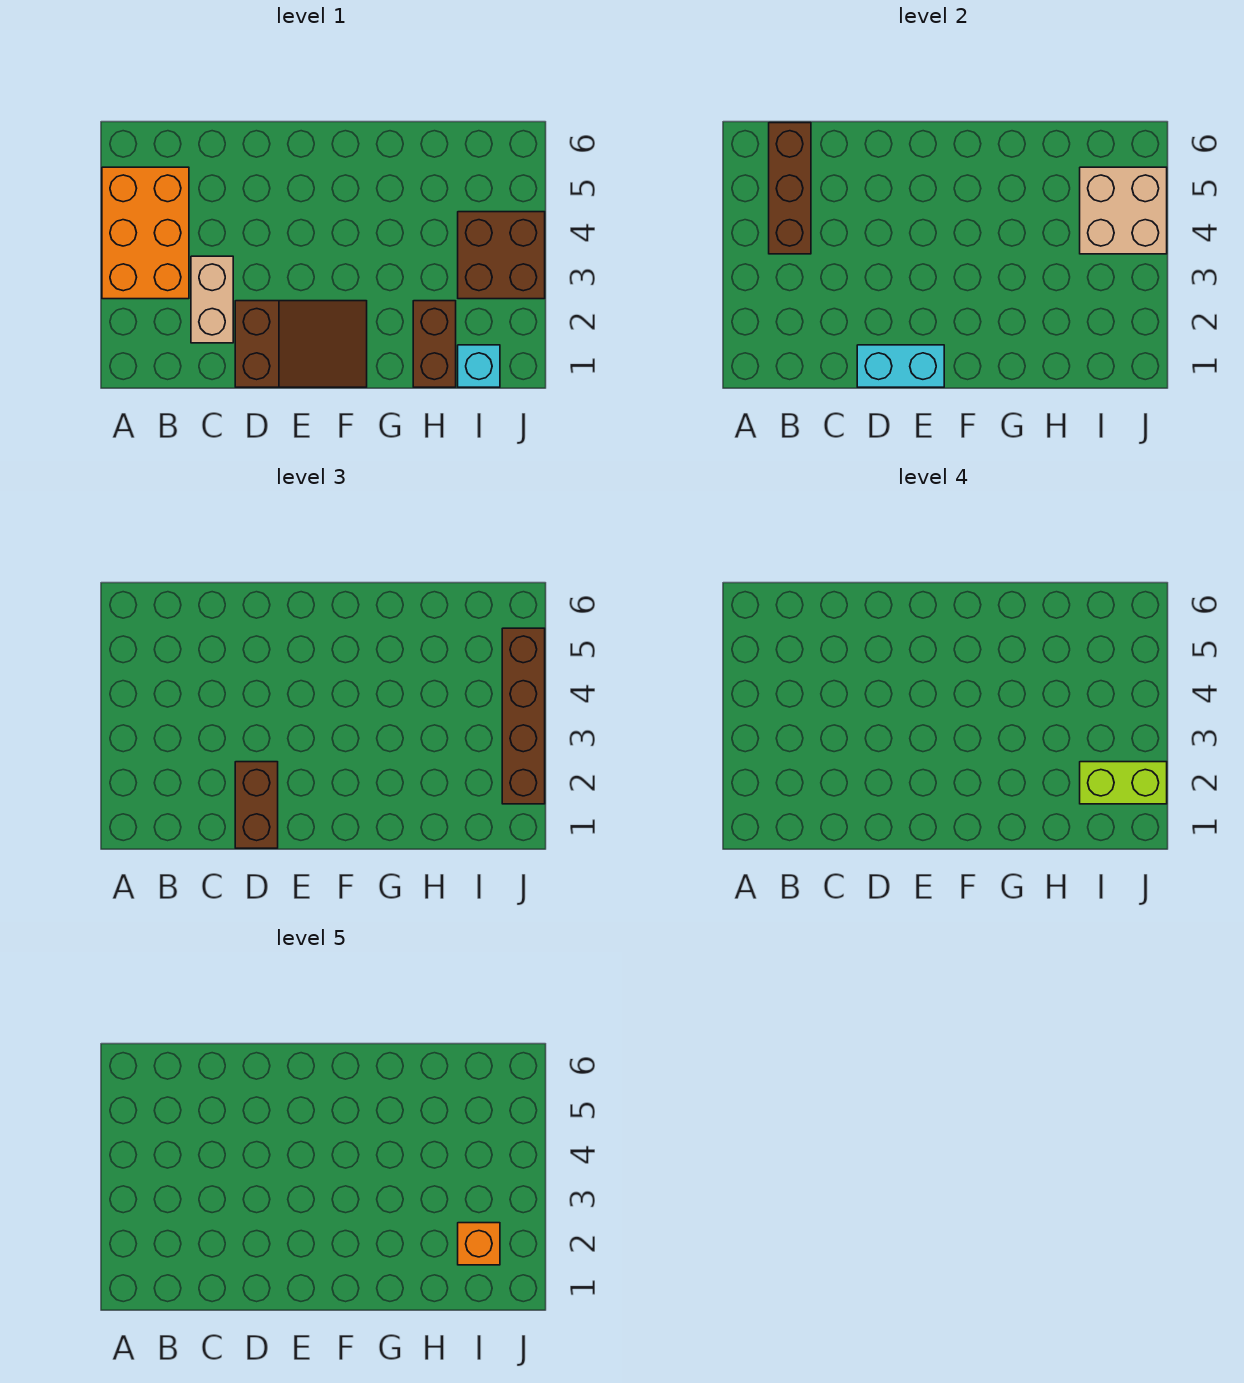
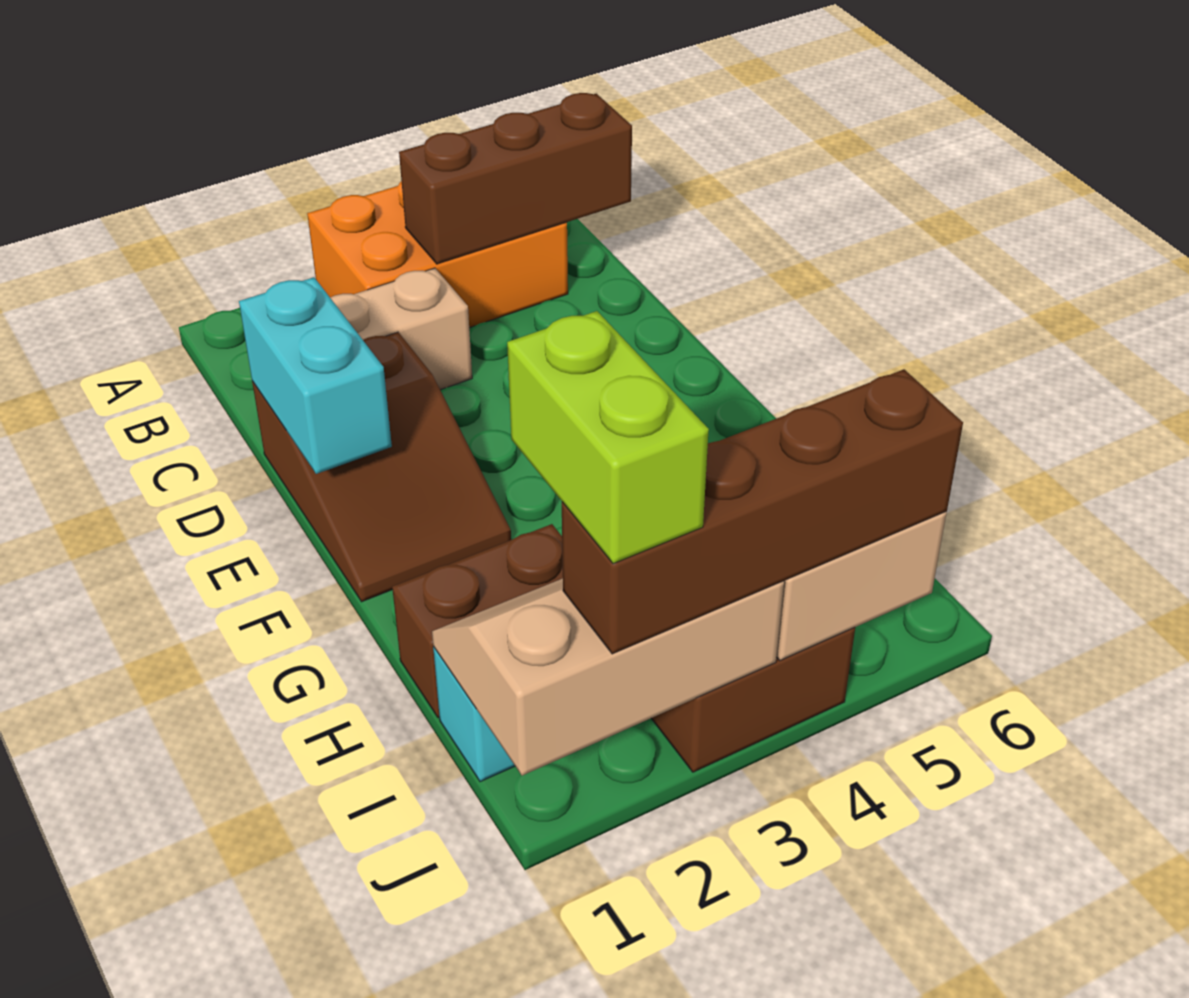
brown brick D1:D2 level 3 -> none
none -> tan slope I1:J3 level 2 top J
orange brick I2 level 5 -> none

